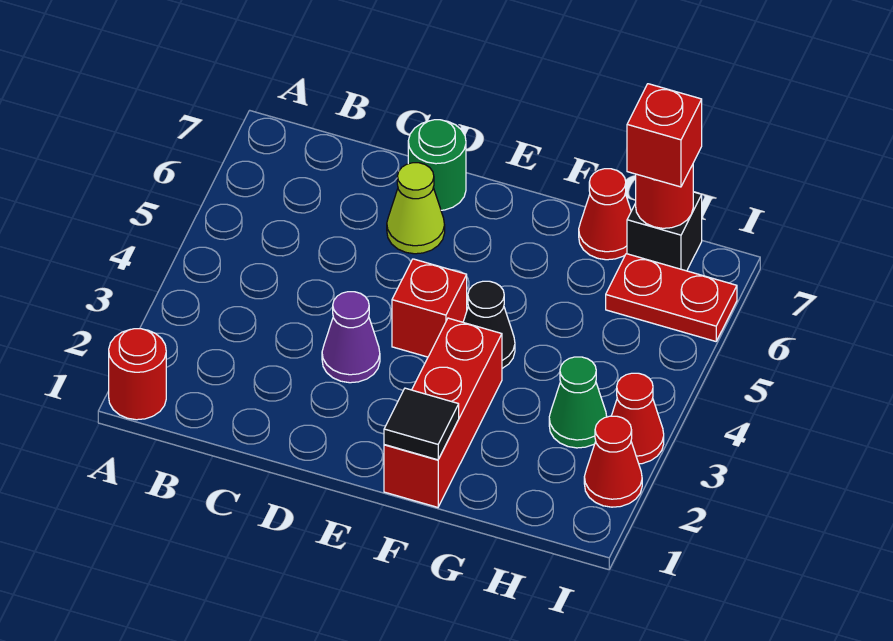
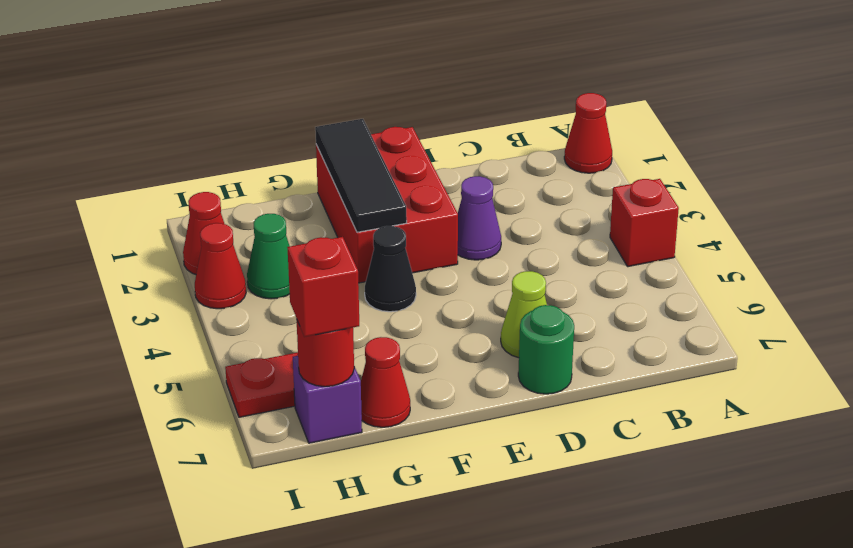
red round brick A1 level 1 -> red cone A1 level 1
red brick E4 level 1 -> red brick A4 level 1
red brick F1:F3 level 1 -> red brick E1:F3 level 1
black tile F1 level 2 -> black tile F1:F3 level 2
black brick H7 level 1 -> purple brick H7 level 1

